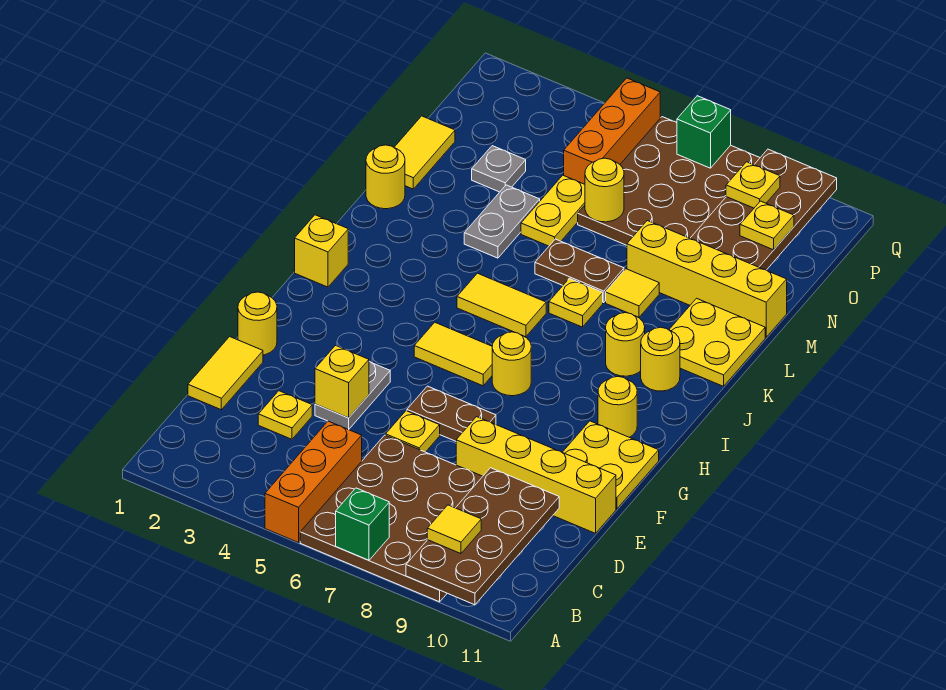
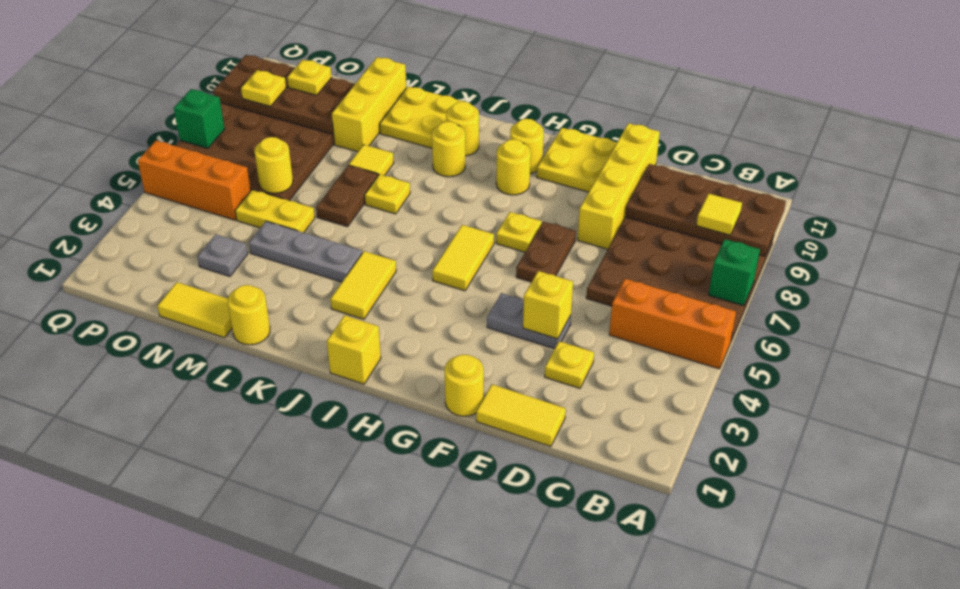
yellow plate E6 level 1 -> yellow plate G7 level 1
yellow round brick H7 level 1 -> yellow round brick H9 level 1
yellow tile J5:J6 level 1 -> yellow tile J3:J4 level 1
grey plate L4:M4 level 1 -> grey plate K4:M4 level 1
yellow brick M8:M11 level 1 -> yellow brick M9:M11 level 1

